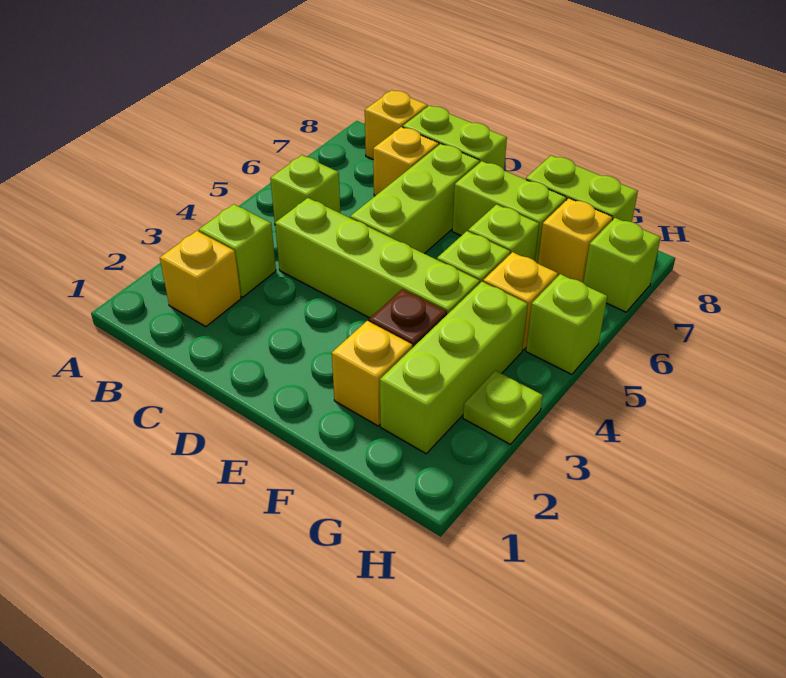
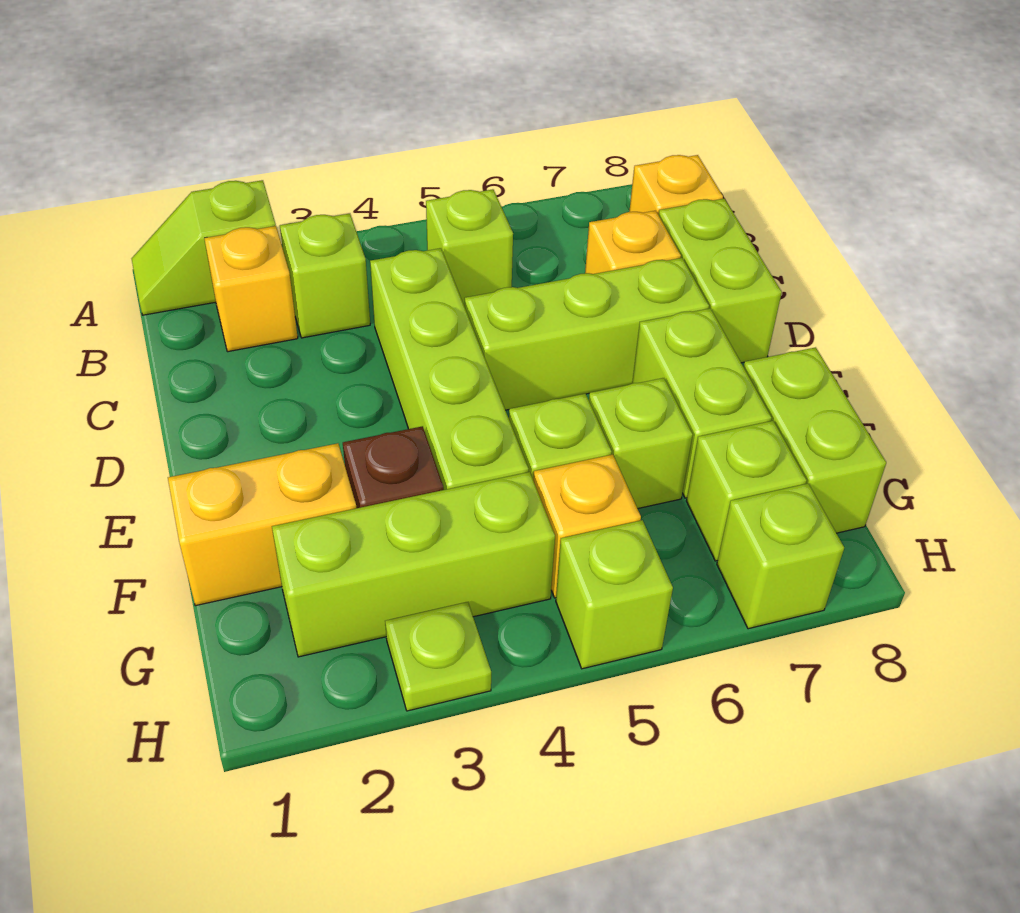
none -> lime slope A1:A2 level 1 top 2
yellow brick F2 level 1 -> yellow brick F1:F2 level 1
yellow brick G7 level 1 -> lime brick G7 level 1

